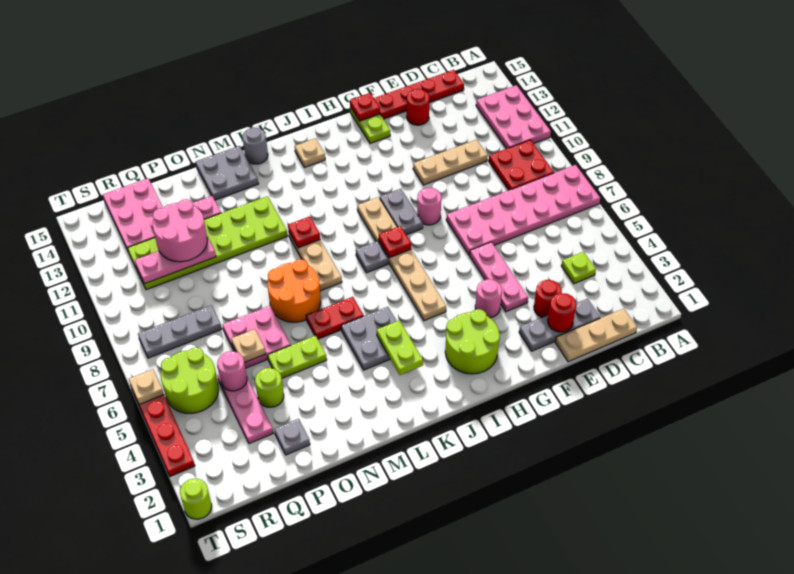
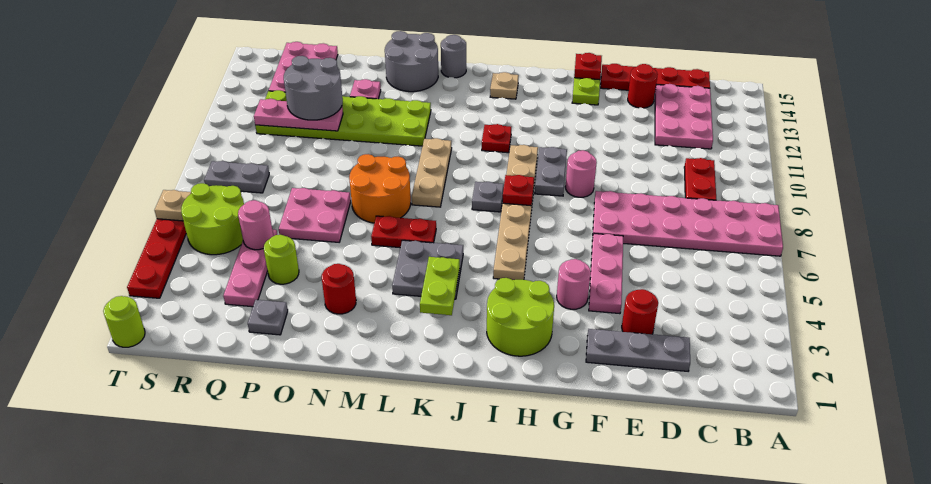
pink plate A11:B13 level 1 -> pink plate C12:D14 level 1
red plate B9:C10 level 1 -> red plate C9:C10 level 1
tan plate C1:E1 level 1 -> none
lime plate C4 level 1 -> none
tan plate D11:F11 level 1 -> none
red round brick E2 level 2 -> red round brick N3 level 1
red plate L10 level 2 -> red plate J11 level 1
grey plate M14:N15 level 1 -> grey round brick M14:N15 level 1
lime plate N5:O5 level 1 -> none
tan plate P6 level 2 -> none
pink round brick P11:Q12 level 3 -> grey round brick P11:Q12 level 3
grey plate Q8:S8 level 1 -> grey plate R8:S8 level 1

